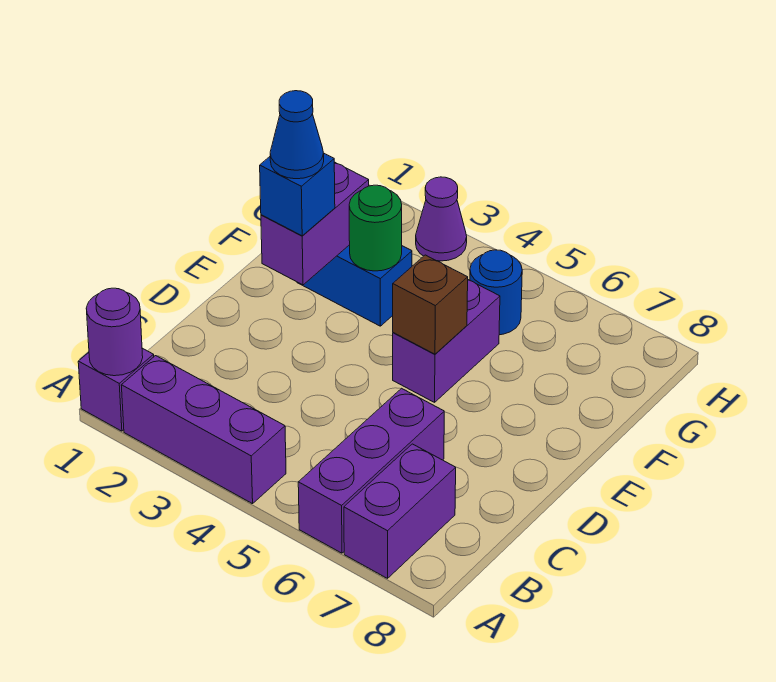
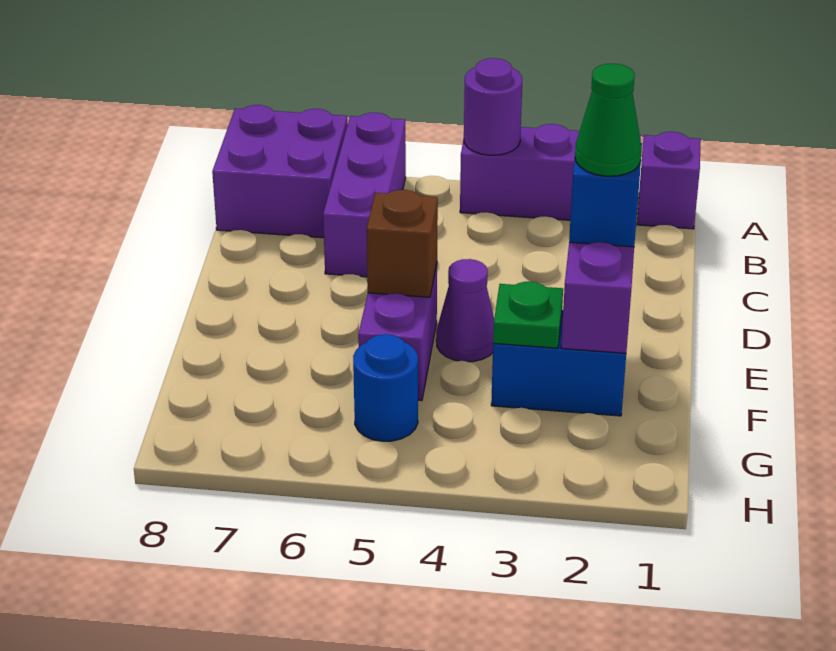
purple round brick A1 level 2 -> purple round brick A4 level 2
purple brick A7:B7 level 1 -> purple brick A7:B8 level 1
blue cone E2 level 4 -> green cone E2 level 4
green round brick F3 level 2 -> green plate F3 level 2
purple cone H3 level 1 -> purple cone E4 level 1

